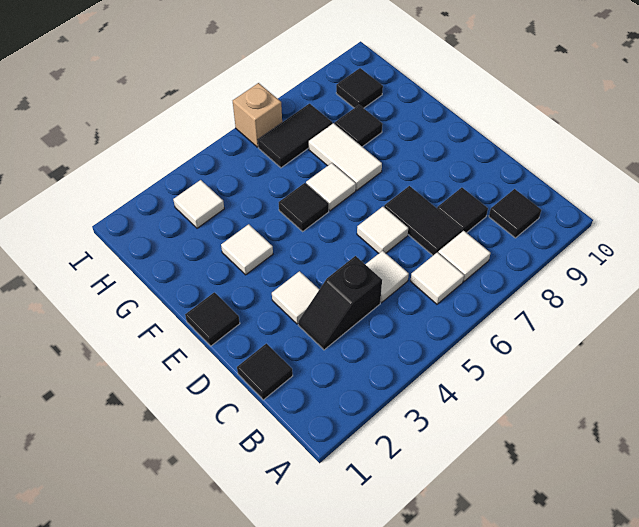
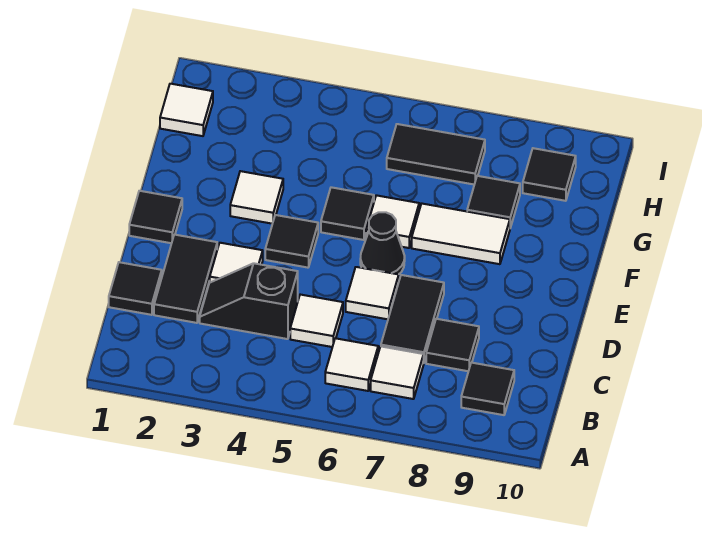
none -> black tile C2:D2 level 1
none -> black tile E4 level 1
none -> black cone E6 level 1
white tile F7:G7 level 1 -> white tile F7:F8 level 1
white tile H3 level 1 -> white tile H1 level 1
tan brick I6 level 1 -> none

